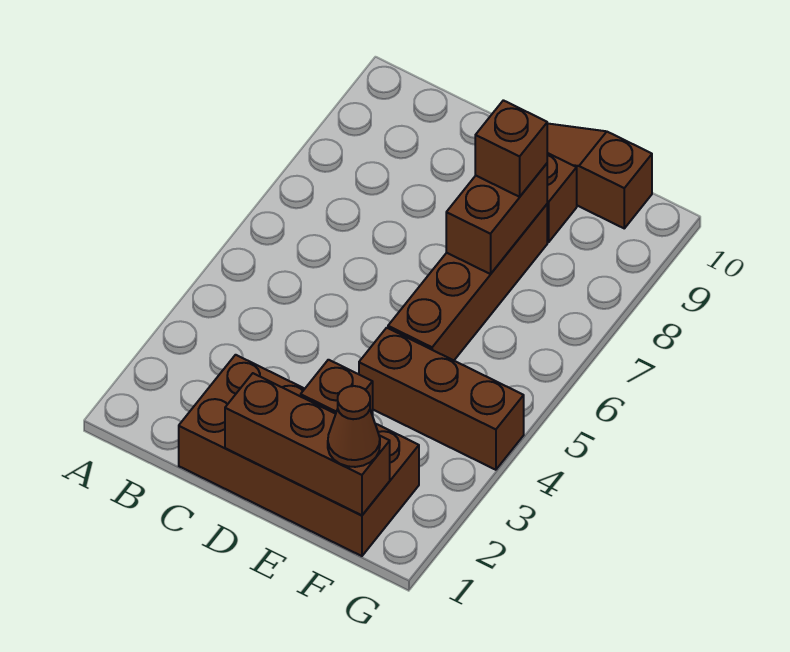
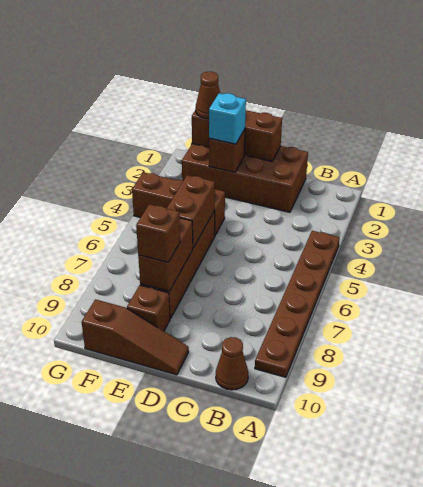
none -> brown plate A4:A9 level 1
none -> brown cone B10 level 1
none -> cyan brick E2 level 3
none -> brown brick E5:E6 level 2

